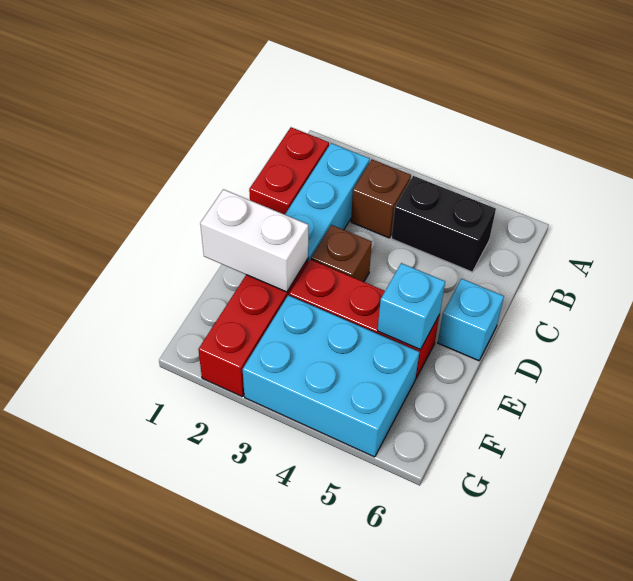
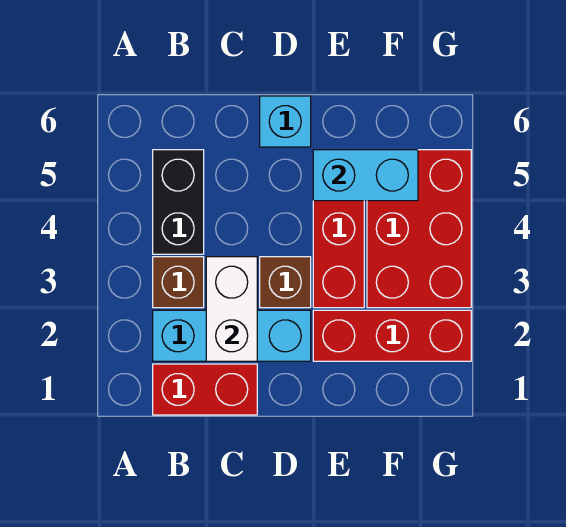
white brick E1:E2 level 2 -> white brick C2:C3 level 2
cyan brick E5 level 2 -> cyan brick E5:F5 level 2
cyan brick F3:G5 level 1 -> red brick F3:G5 level 1

